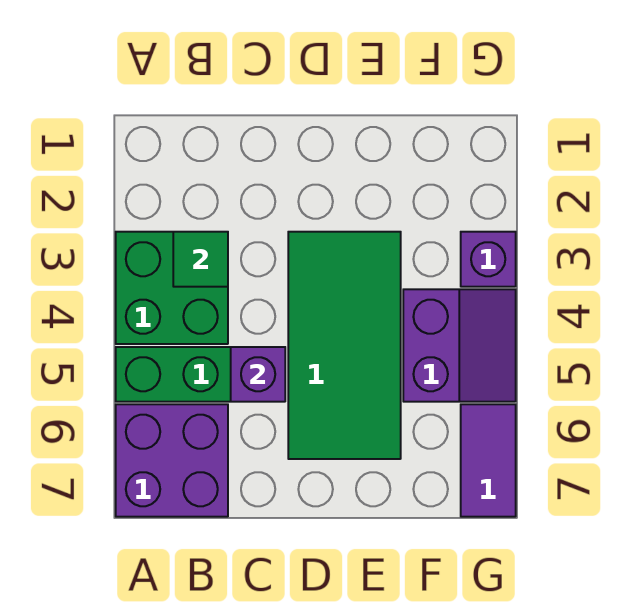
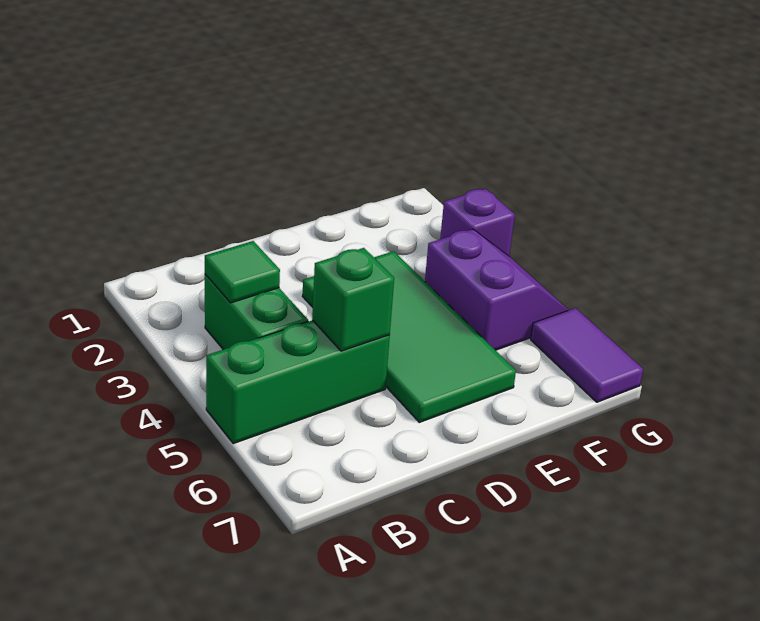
green brick A3:B4 level 1 -> green brick B3:B4 level 1
purple brick A6:B7 level 1 -> none
purple brick C5 level 2 -> green brick C5 level 2

